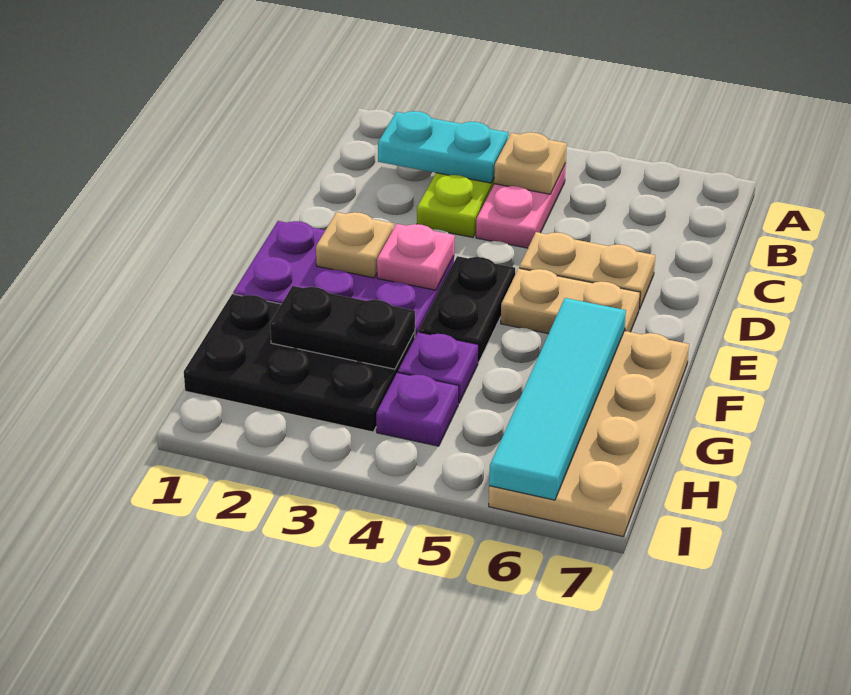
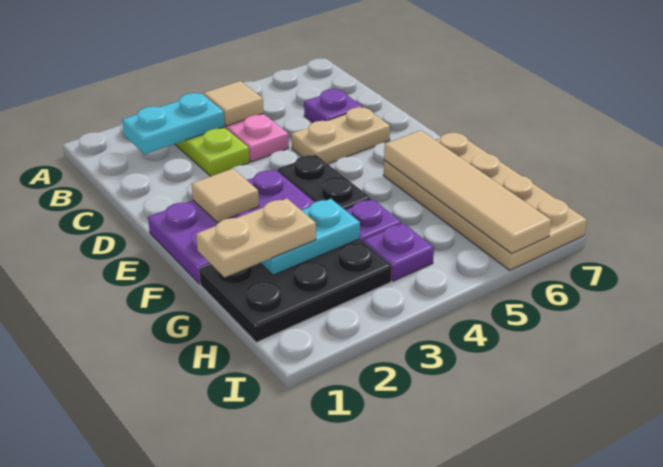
tan plate B4 level 2 -> tan tile B4 level 2
none -> purple plate C6 level 1
tan plate E2 level 2 -> tan tile E2 level 2
pink plate E3 level 2 -> none
tan plate E5:E6 level 1 -> tan plate G1:G2 level 3
cyan tile F6:I6 level 2 -> tan tile F6:I6 level 2
black plate G2:G3 level 2 -> cyan plate G2:G3 level 2

